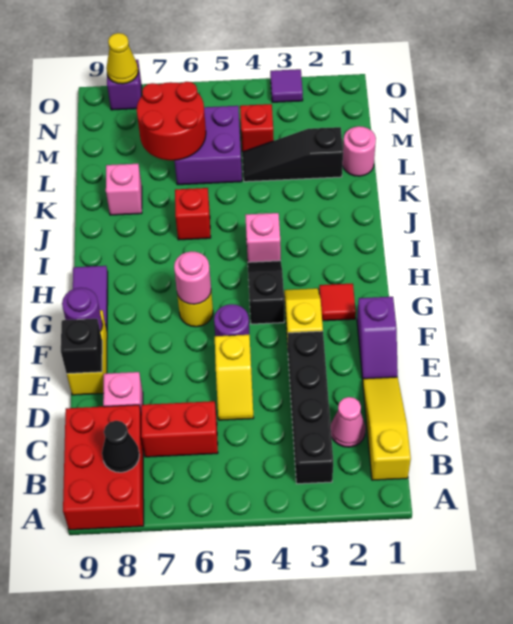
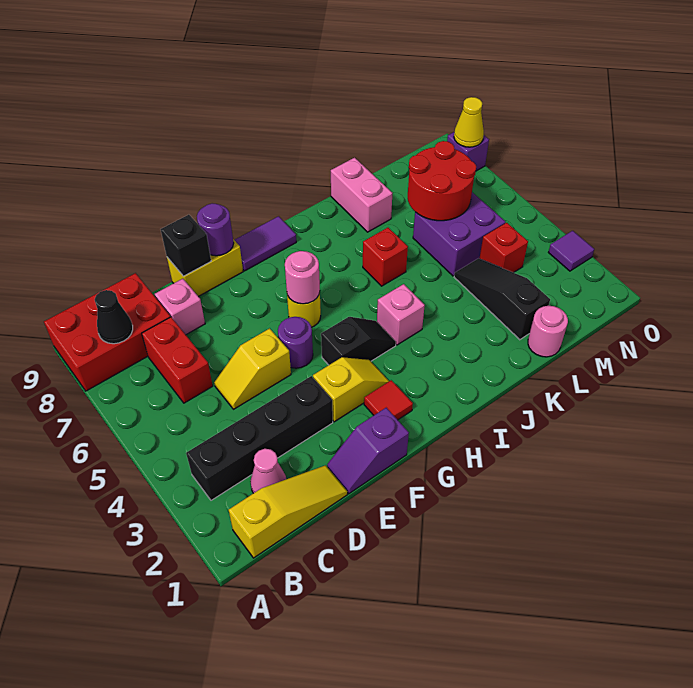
pink brick K8 level 1 -> pink brick K8:K9 level 1

